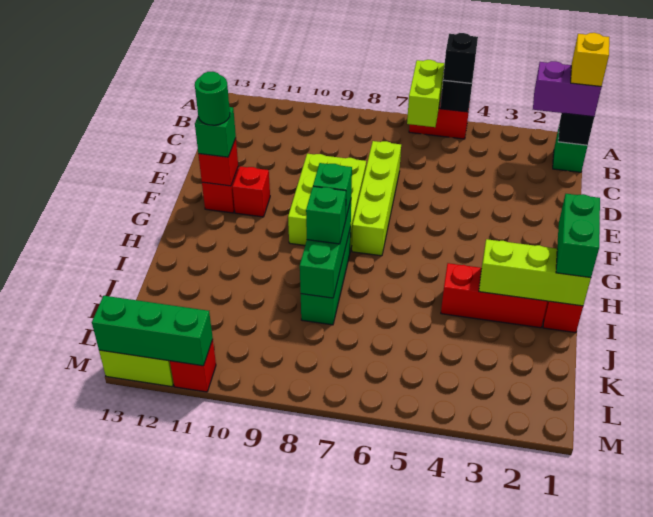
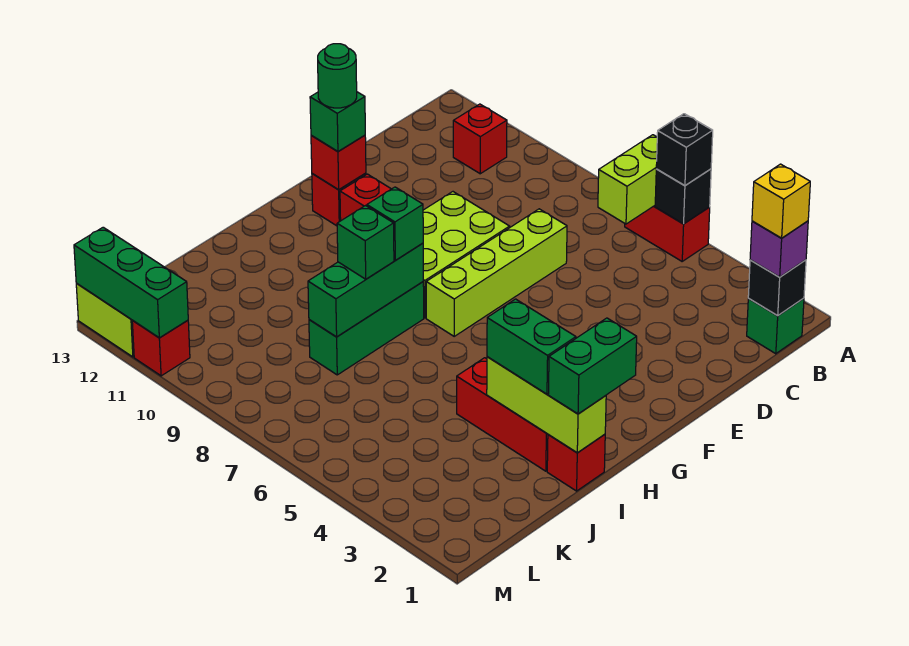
purple brick B1:B2 level 3 -> purple brick B1 level 3
none -> red brick B11 level 1
none -> green brick I2:I3 level 3

